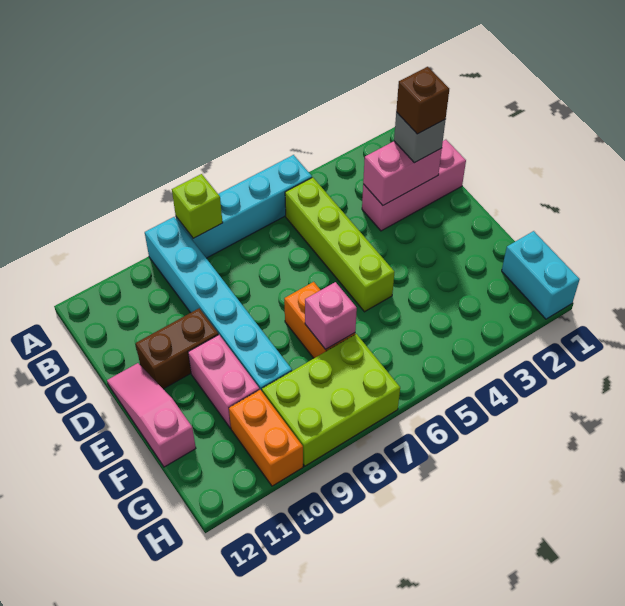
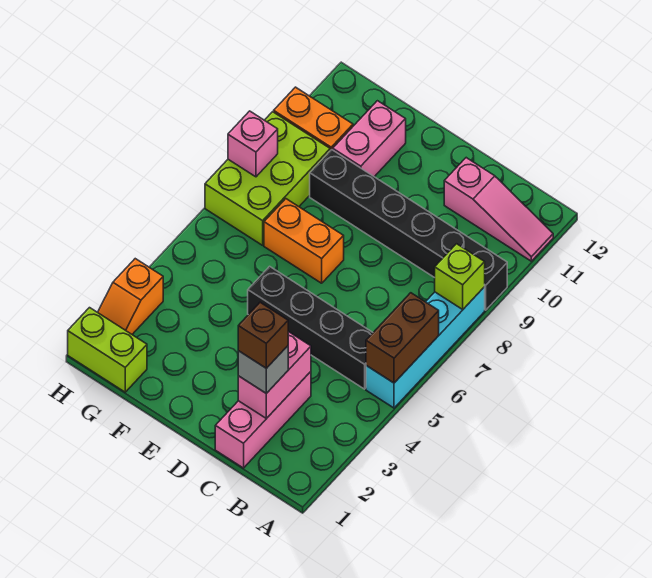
cyan brick A9:F9 level 1 -> black brick A9:F9 level 1
lime brick B5:E5 level 1 -> black brick B5:E5 level 1
brown brick D10:D11 level 1 -> brown brick A5:A6 level 2
pink slope D12:F12 level 1 top F -> pink slope A11:C11 level 1 top C
pink brick E10:F10 level 1 -> pink brick F10:F11 level 1
pink brick F7 level 2 -> pink brick H8 level 2
cyan brick G1:H1 level 1 -> lime brick G1:H1 level 1
none -> orange slope H2:H3 level 1 top 3

